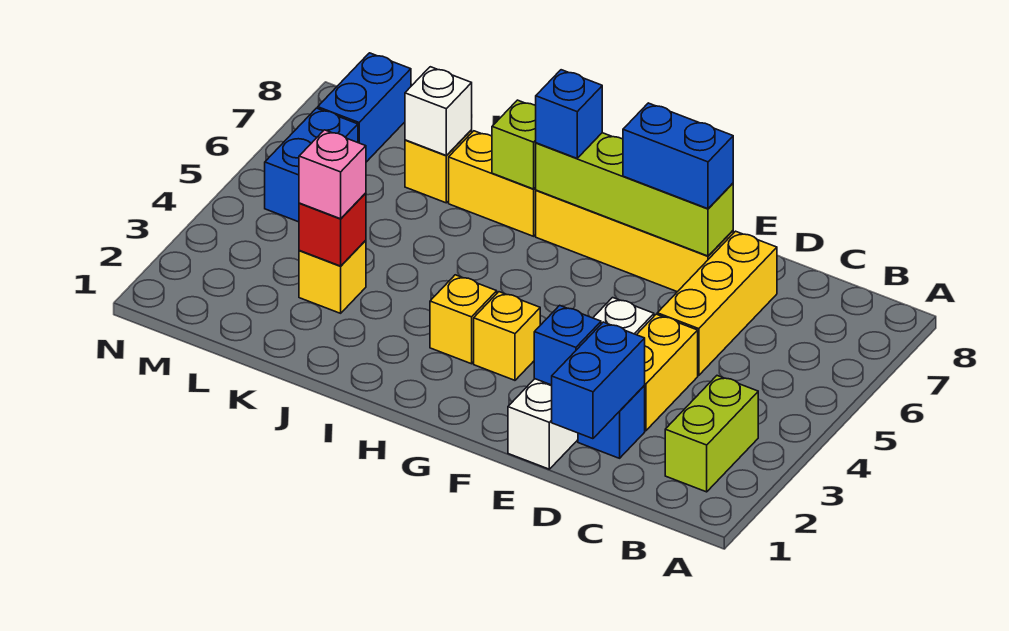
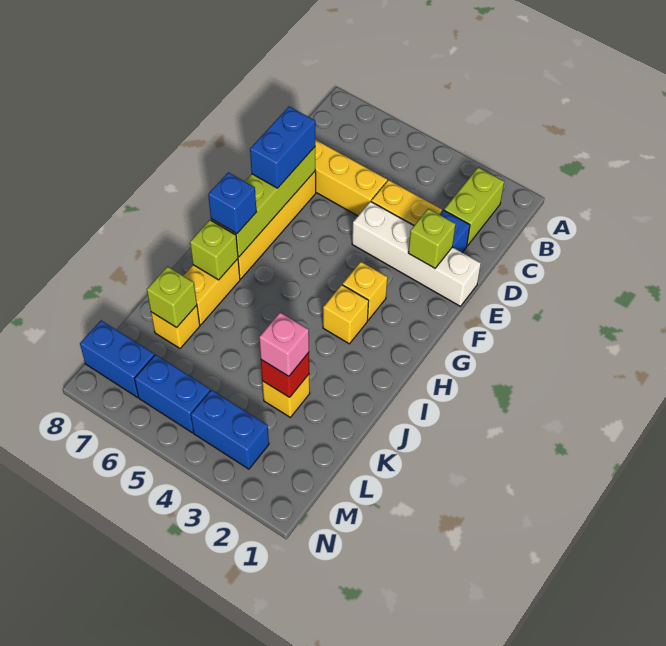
lime brick B2:B3 level 1 -> lime brick B2:C2 level 1
blue brick D1:D2 level 2 -> blue brick M3:M4 level 1
blue brick E2 level 2 -> lime brick E2 level 2
white brick K7 level 2 -> lime brick K7 level 2

